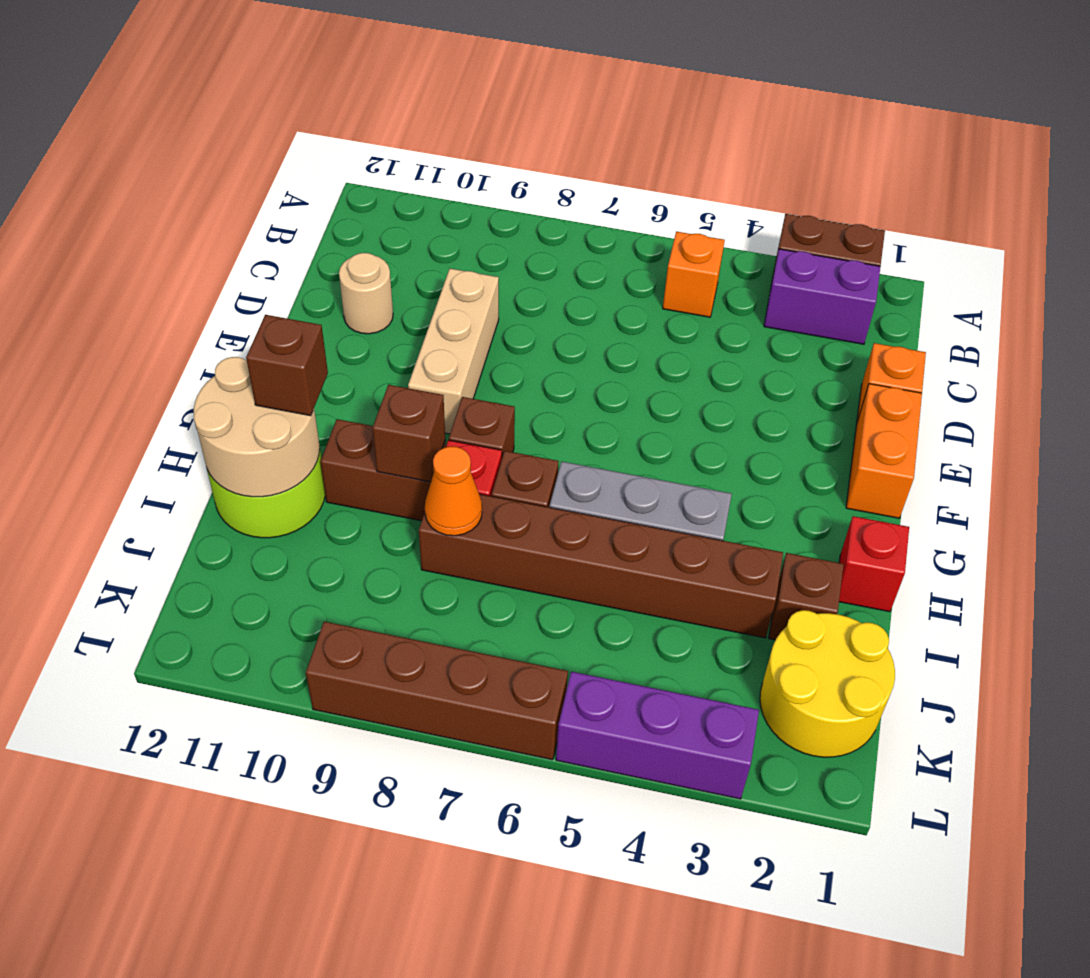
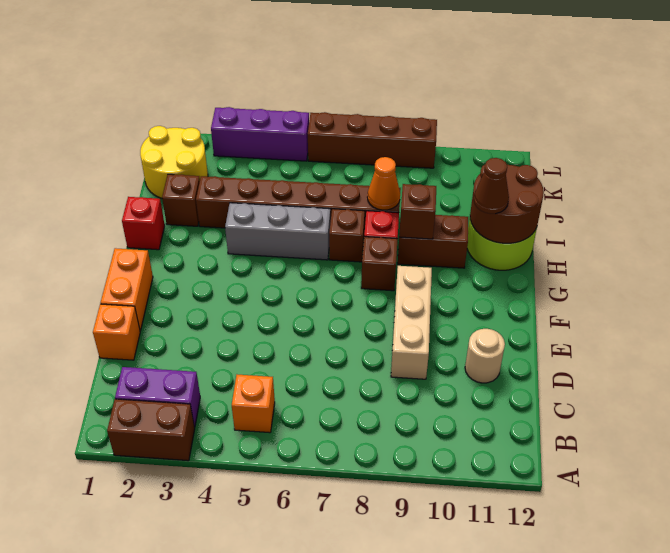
tan round brick H11:I12 level 2 -> brown round brick H11:I12 level 2
brown brick H11 level 3 -> brown cone H11 level 3

